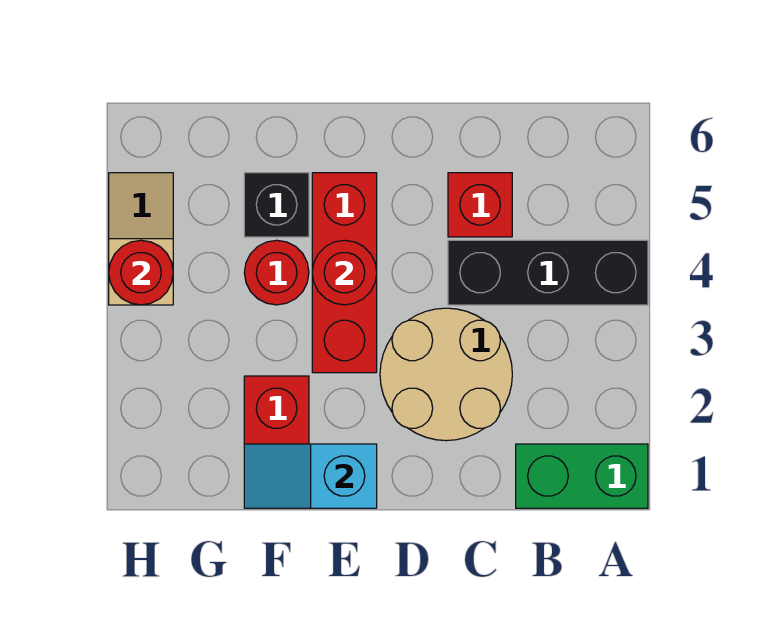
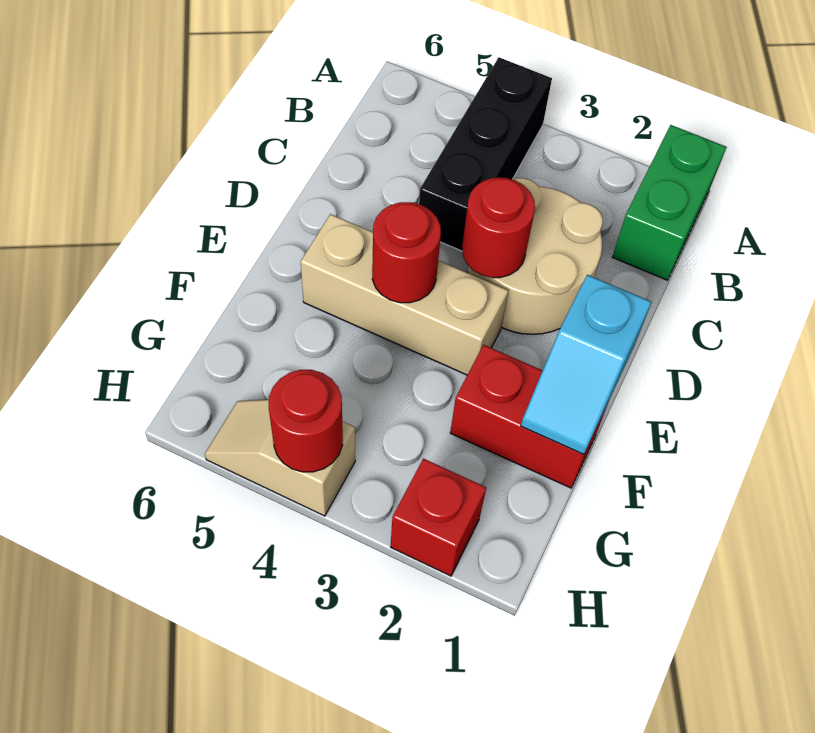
red brick C5 level 1 -> red brick H2 level 1
red brick E3:E5 level 1 -> tan brick E3:E5 level 1
red round brick F4 level 1 -> red round brick D3 level 2
black brick F5 level 1 -> none

